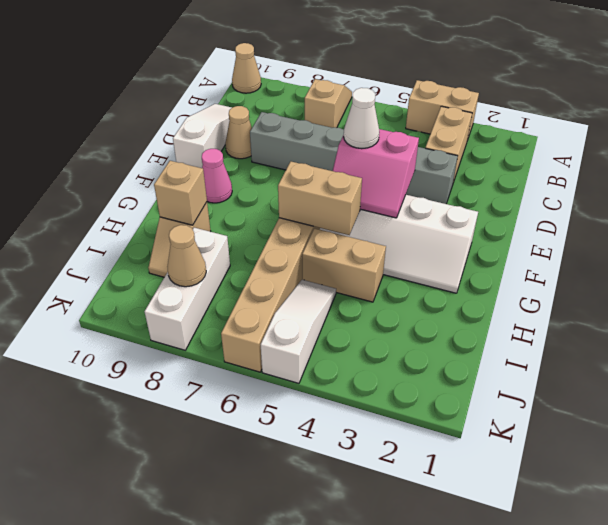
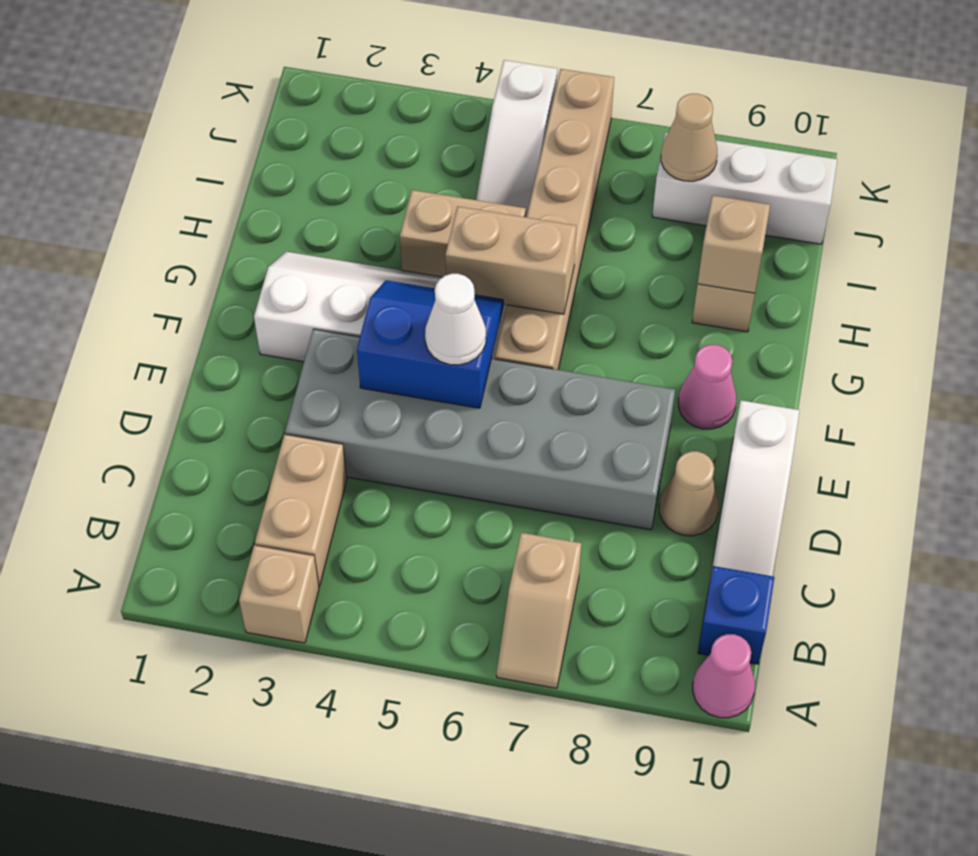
tan brick A3:A4 level 1 -> tan brick A3 level 1
tan cone A10 level 1 -> pink cone A10 level 1
none -> blue brick B10 level 1
grey brick D3:D8 level 1 -> grey brick D3:E8 level 1
pink slope E4:F5 level 2 top E -> blue slope E4:F5 level 2 top E
white brick I8:K8 level 1 -> white brick J8:J10 level 1

